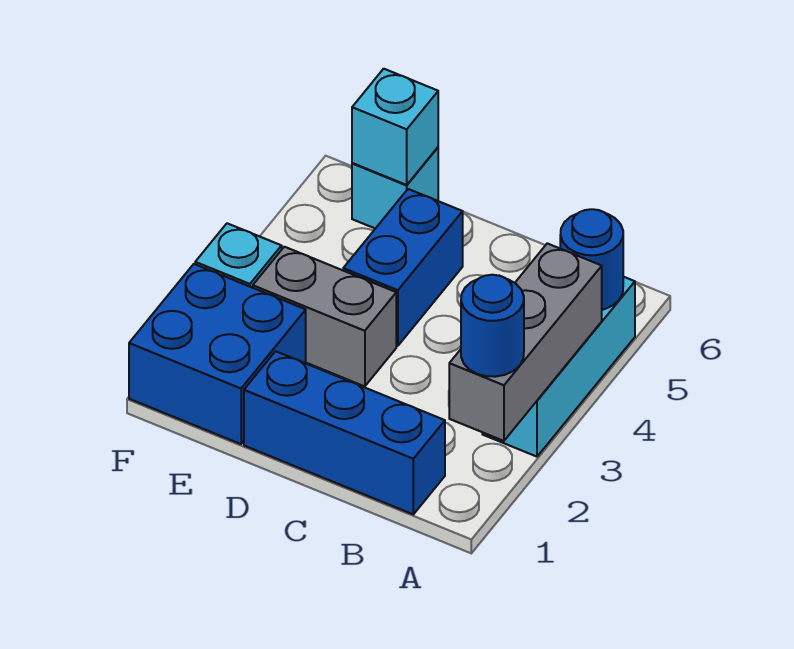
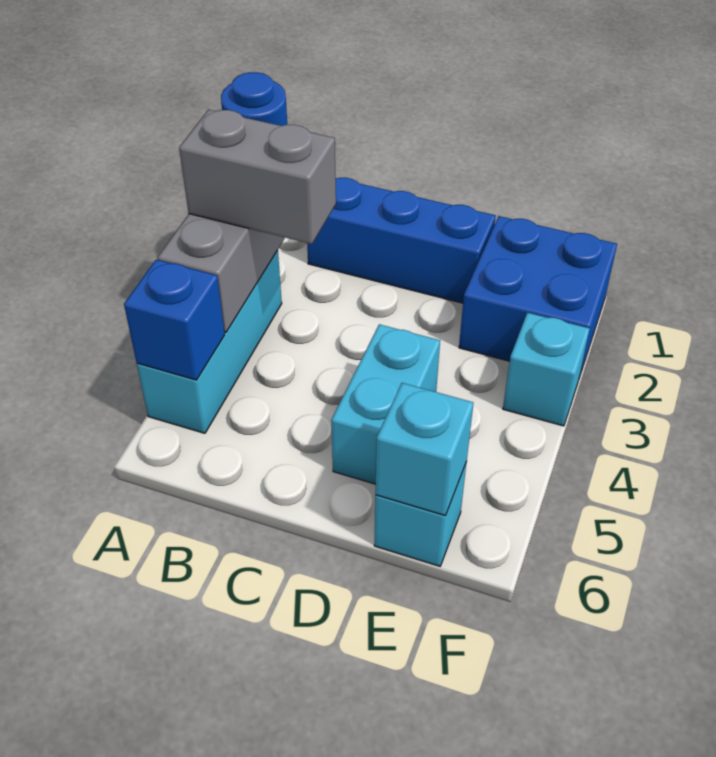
blue round brick A5 level 2 -> blue brick A5 level 2
grey brick D3:E3 level 1 -> grey brick A3:B3 level 3
blue brick D4:D5 level 1 -> cyan brick D4:D5 level 1

